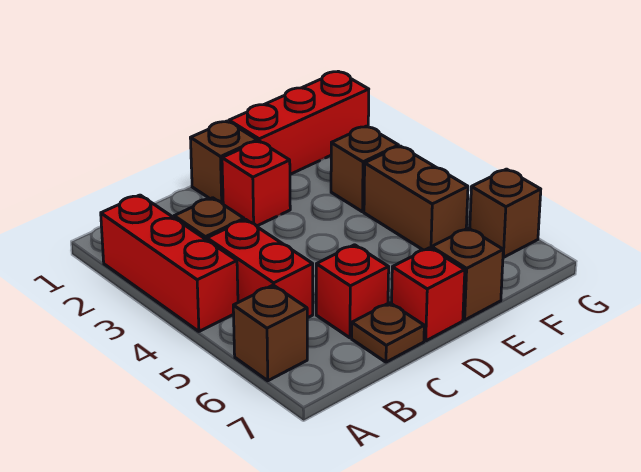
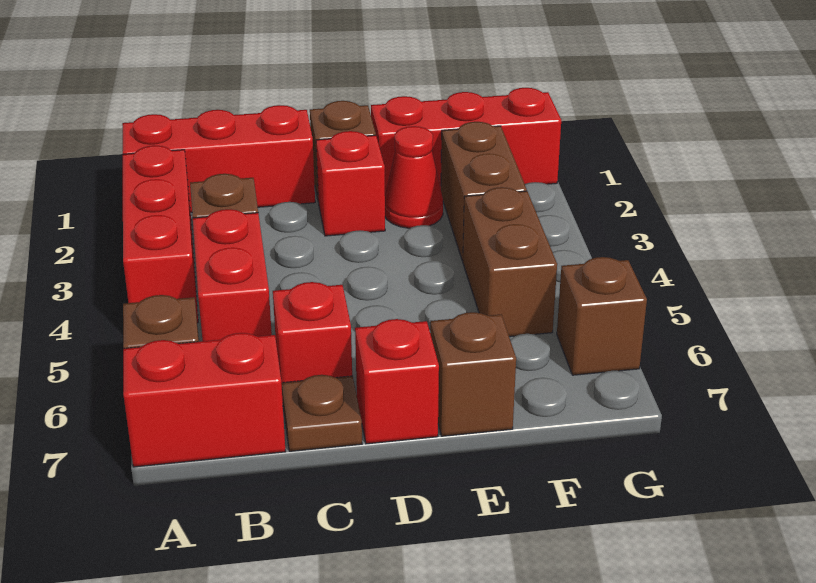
none -> red brick A1:C1 level 1
none -> red brick A7:B7 level 1
none -> red cone E2 level 1
brown brick F3 level 1 -> brown brick F2:F3 level 1

